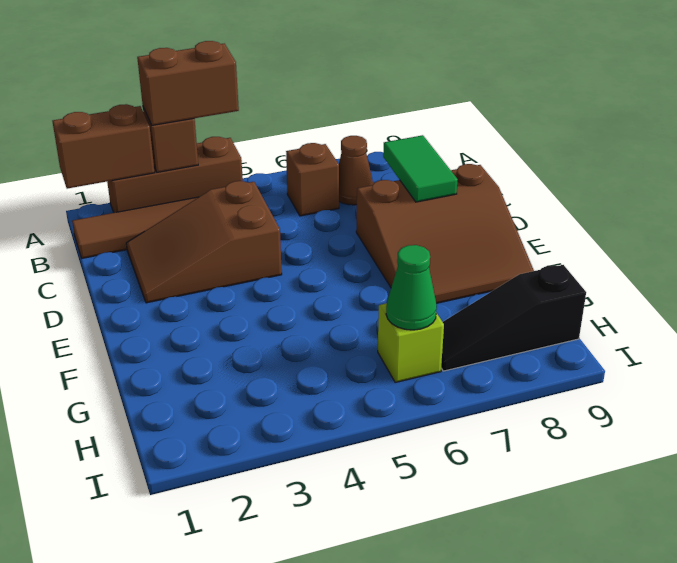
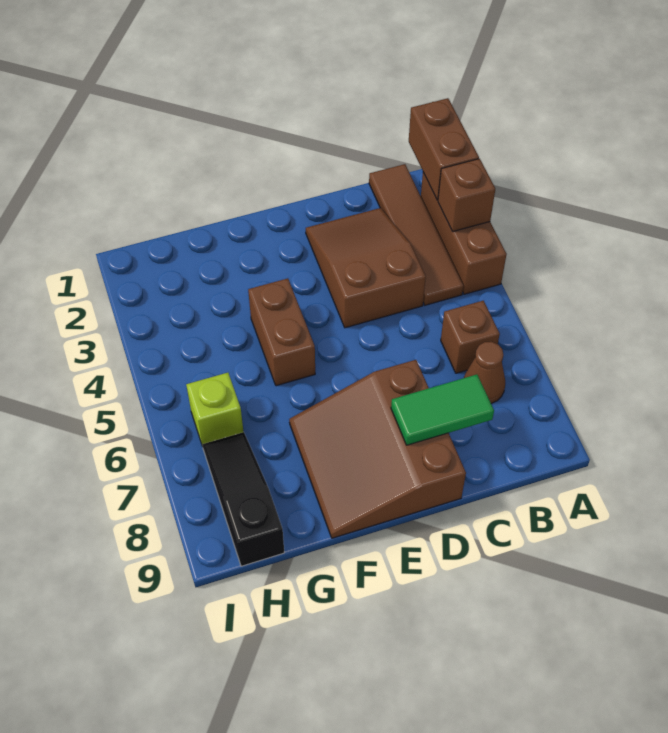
brown brick A3:A4 level 3 -> brown brick F4:F5 level 1
green cone H6 level 2 -> none

